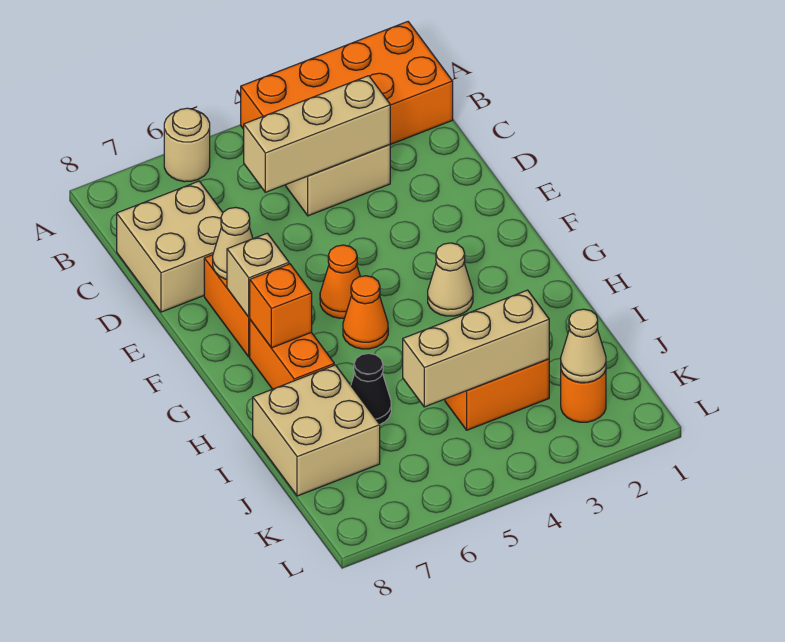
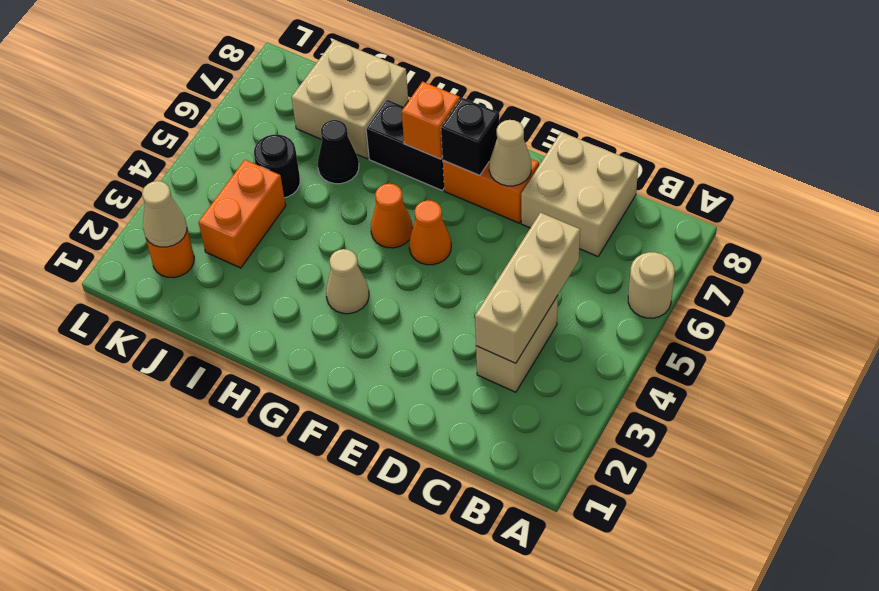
orange brick A1:B4 level 1 -> none
tan brick F7 level 2 -> black brick F7 level 2
orange brick G7:H7 level 1 -> black brick G7:H7 level 1
tan brick J3:J5 level 2 -> none
none -> black round brick J5 level 1

